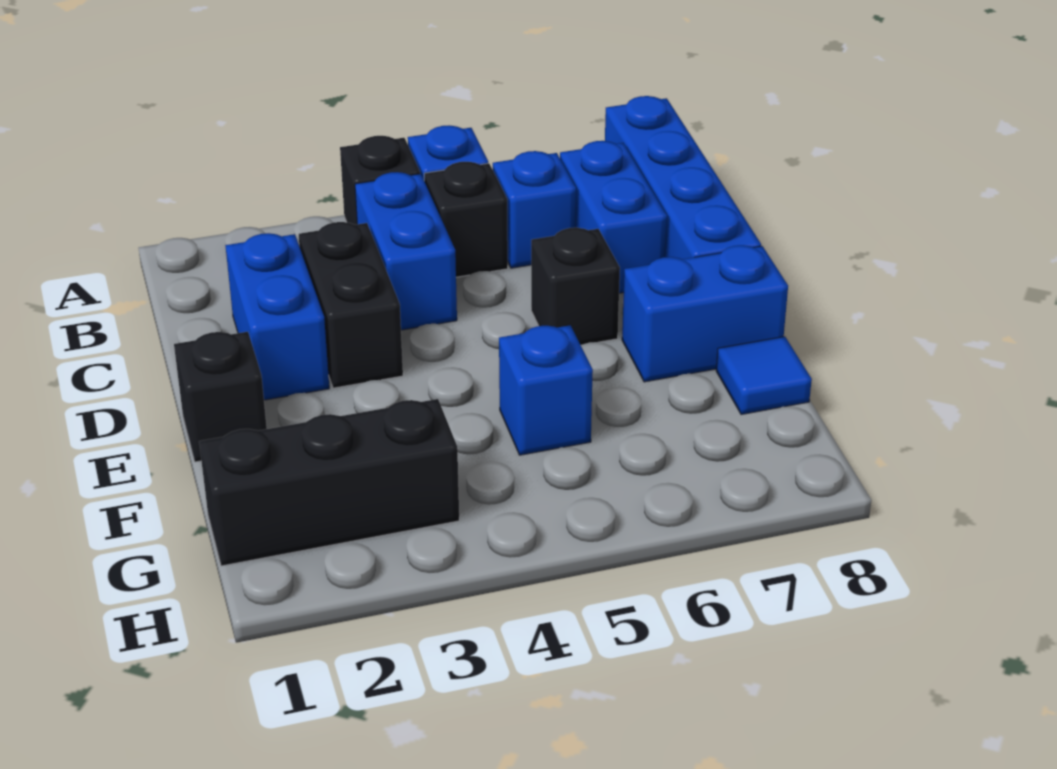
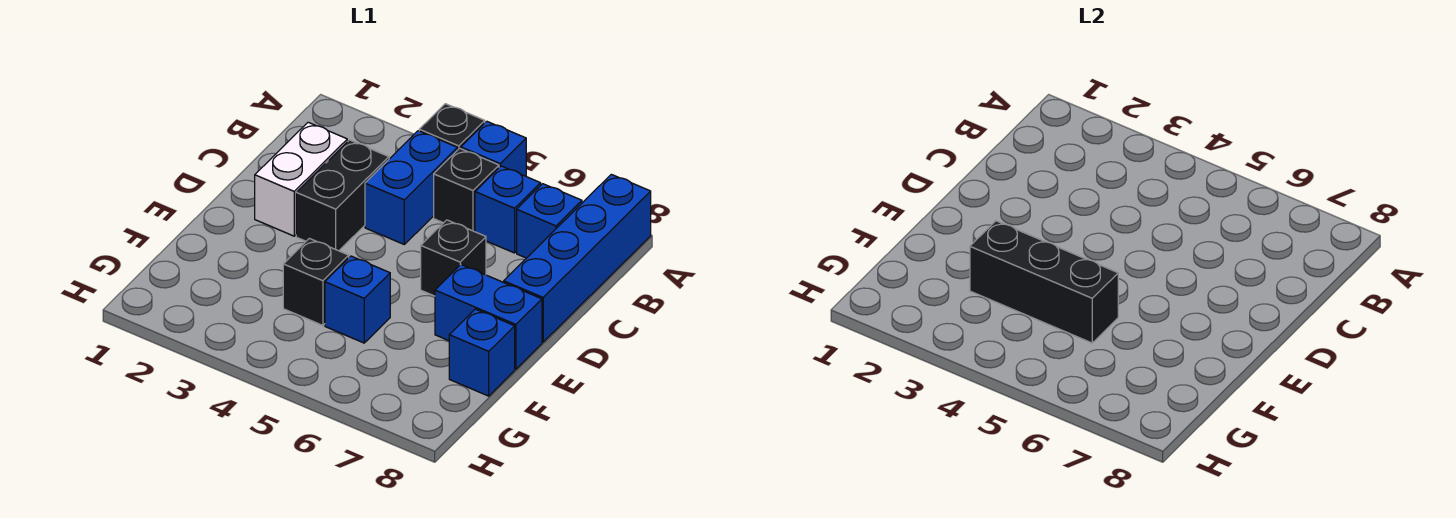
blue brick B7:C7 level 1 -> blue brick B7 level 1
blue brick C2:D2 level 1 -> white brick C2:D2 level 1
black brick E1 level 1 -> black brick F4 level 1
blue tile F8 level 1 -> blue brick F8 level 1
black brick G1:G3 level 1 -> black brick F3:F5 level 2

